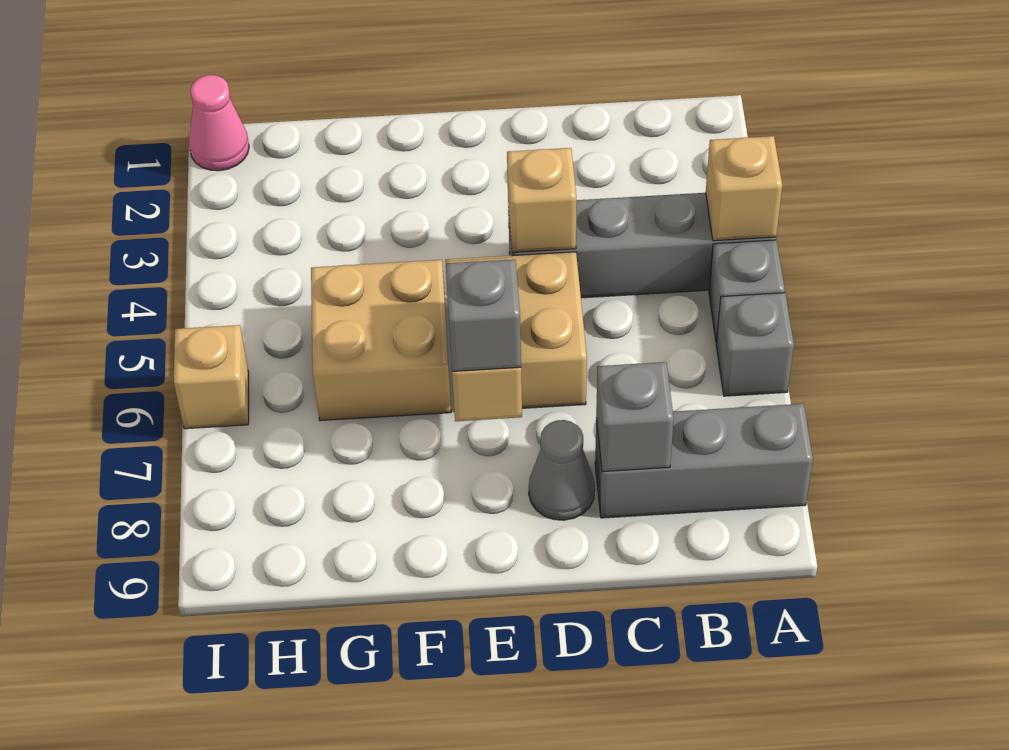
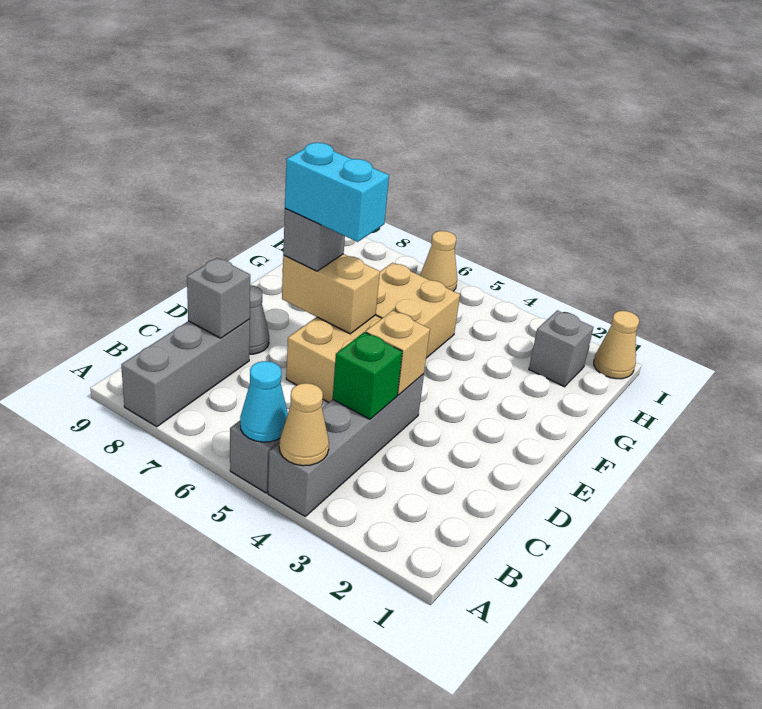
tan brick A4 level 2 -> tan cone A4 level 2
none -> cyan cone A5 level 2
grey brick A6 level 1 -> grey brick H2 level 1
none -> green brick C4 level 2
none -> cyan brick E6:E7 level 4
pink cone I1 level 1 -> tan cone I1 level 1
tan brick I6 level 1 -> tan cone I6 level 1

